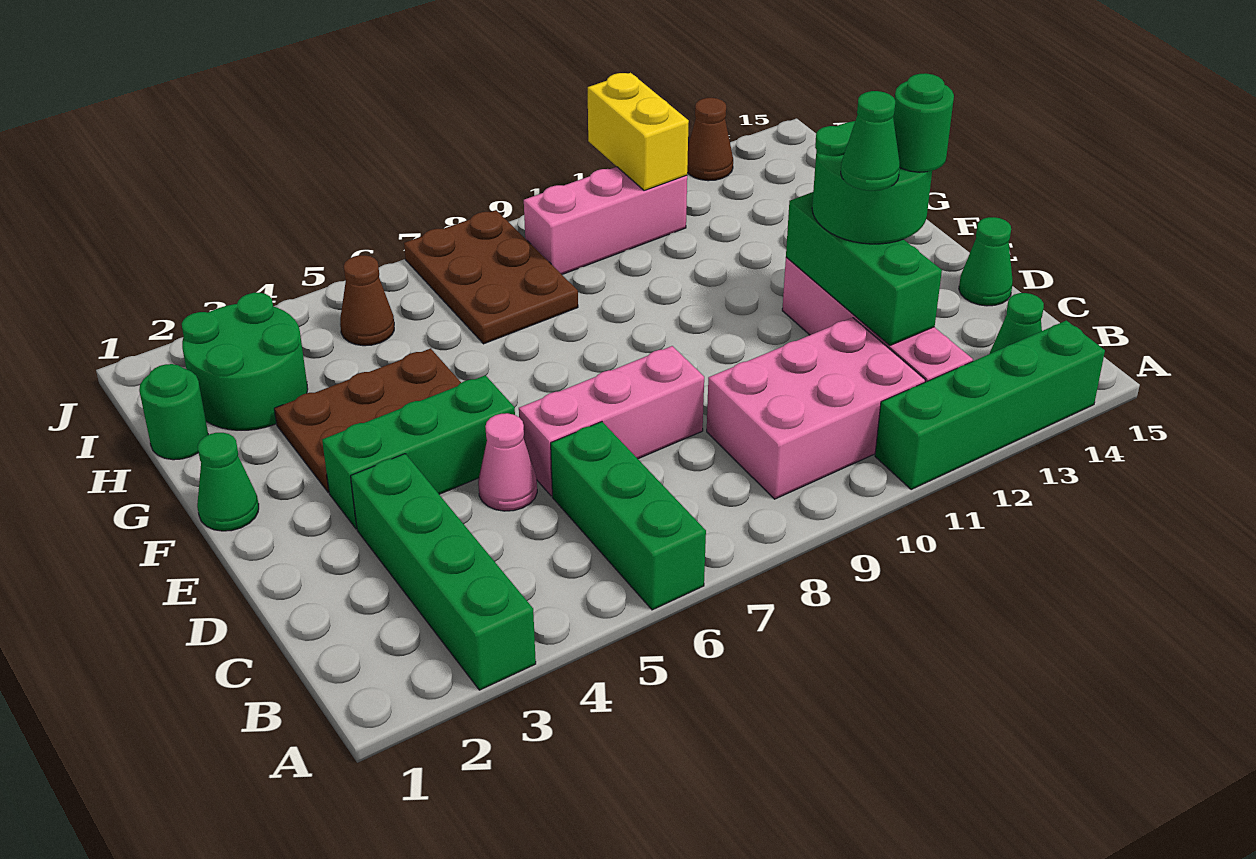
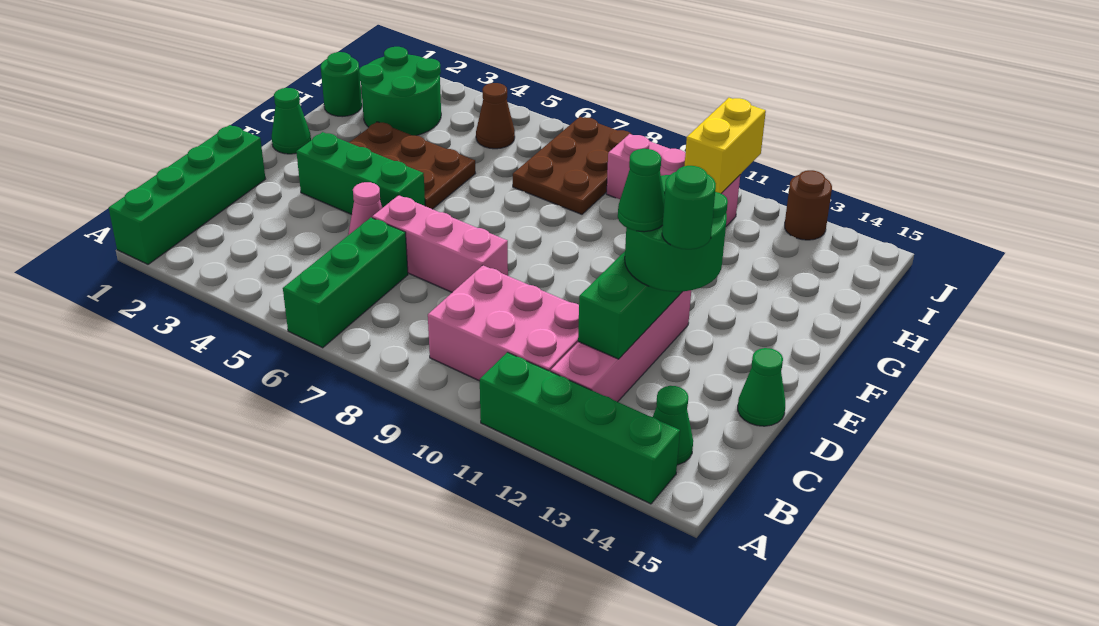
green brick A3:D3 level 1 -> green brick A1:D1 level 1
brown cone J13 level 1 -> brown round brick J13 level 1

